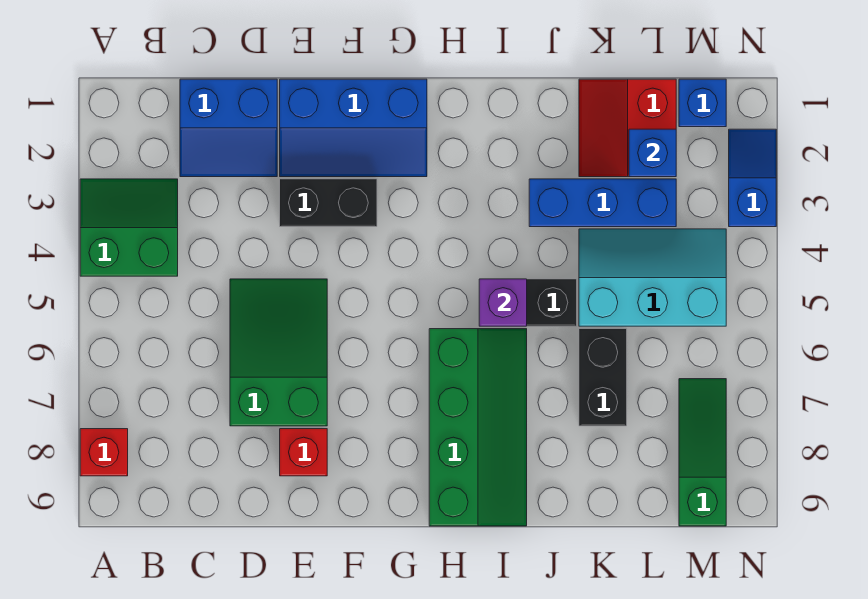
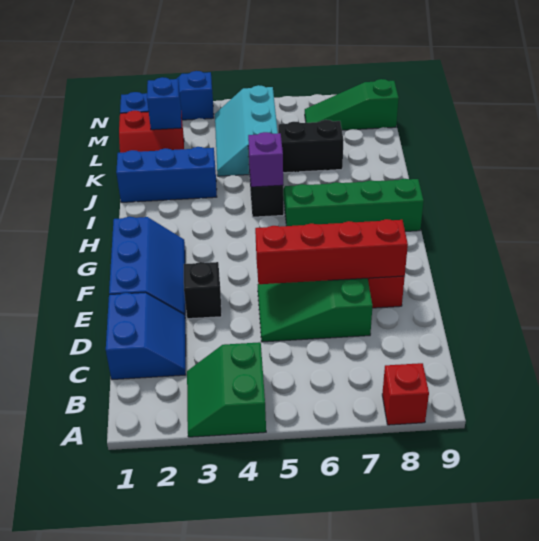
black brick E3:F3 level 1 -> black brick E3 level 1
none -> red brick E5:E8 level 2
blue brick J3:L3 level 1 -> blue brick J1:J3 level 1

